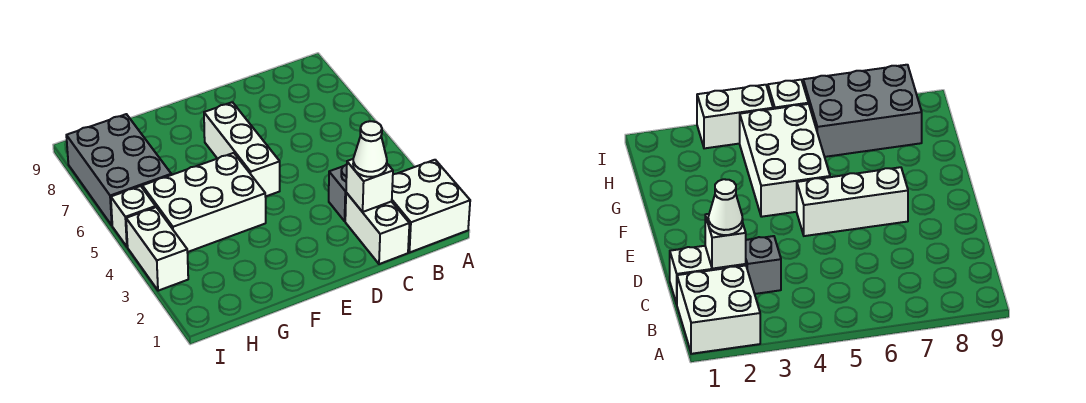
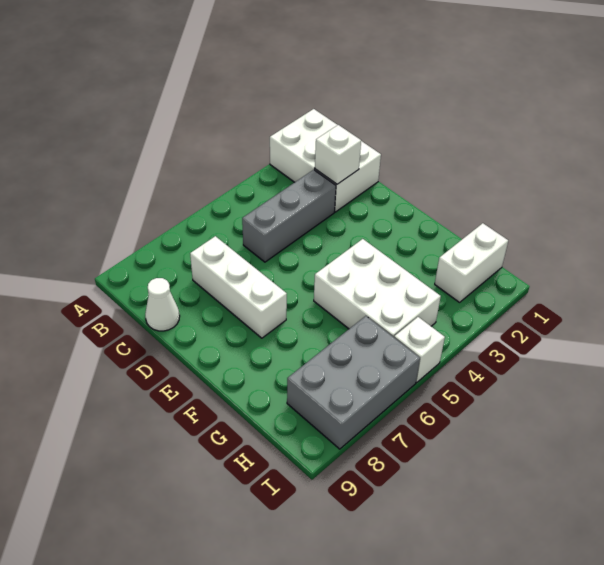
white cone C2 level 3 -> white cone C9 level 1
grey brick C3 level 1 -> grey brick C3:C5 level 1
white brick E5:E7 level 1 -> white brick C7:E7 level 1
white brick I3:I4 level 1 -> white brick H1:H2 level 1

